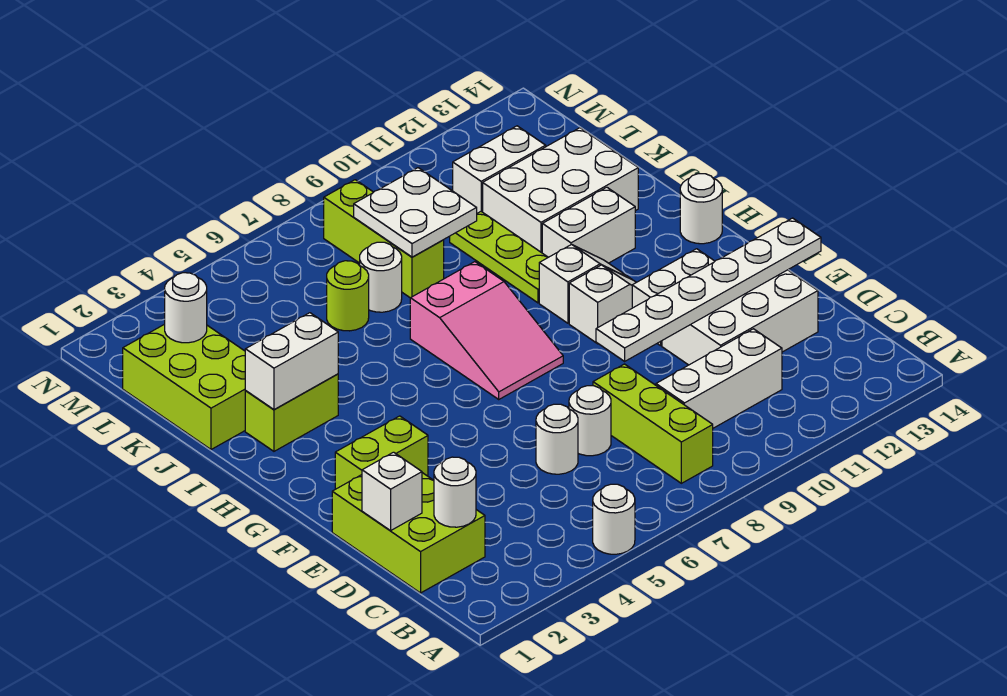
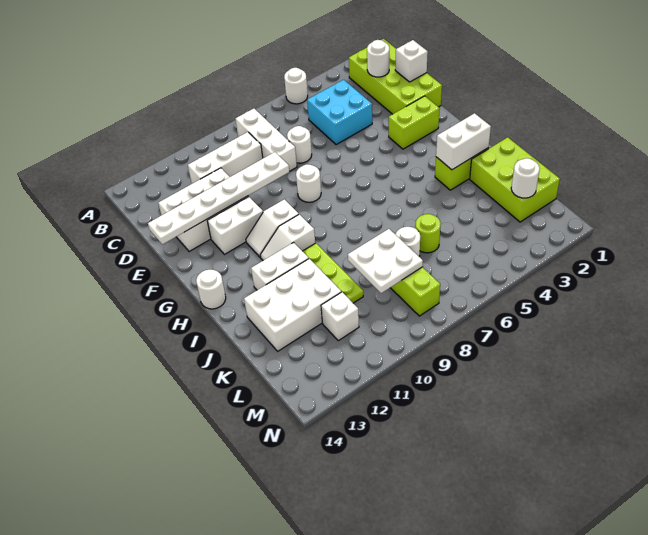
lime brick B8:D8 level 1 -> white brick B8:D8 level 1
lime brick C1:E2 level 1 -> lime brick B1:E2 level 1
none -> cyan brick C4:D5 level 1
white round brick D6 level 1 -> white round brick F8 level 1
pink slope G7:I8 level 1 top I -> none
white brick L11:L12 level 1 -> white brick L11 level 1

